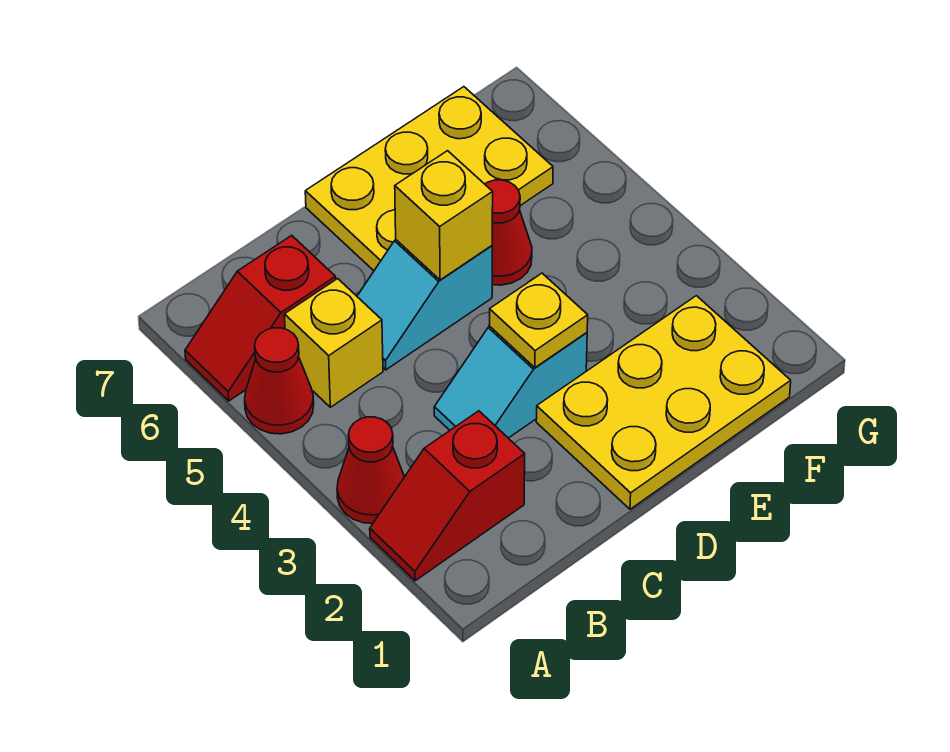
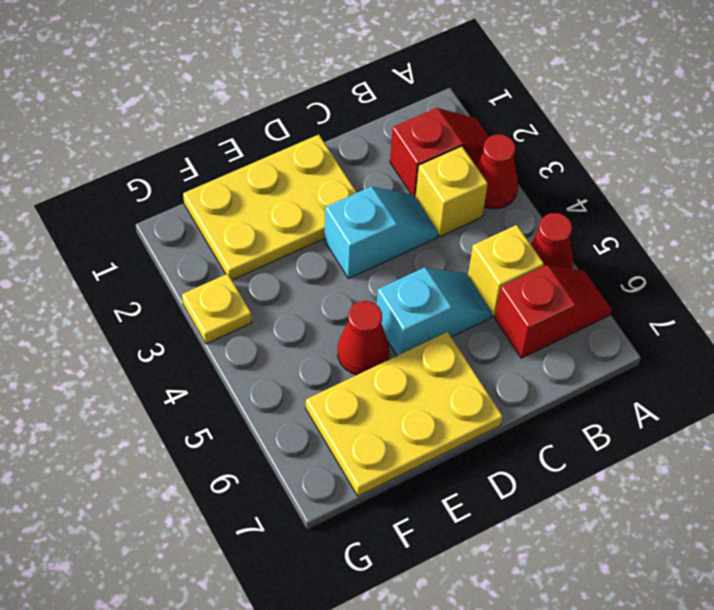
yellow plate D3 level 2 -> yellow plate G3 level 1
yellow brick D5 level 2 -> yellow brick B3 level 1

